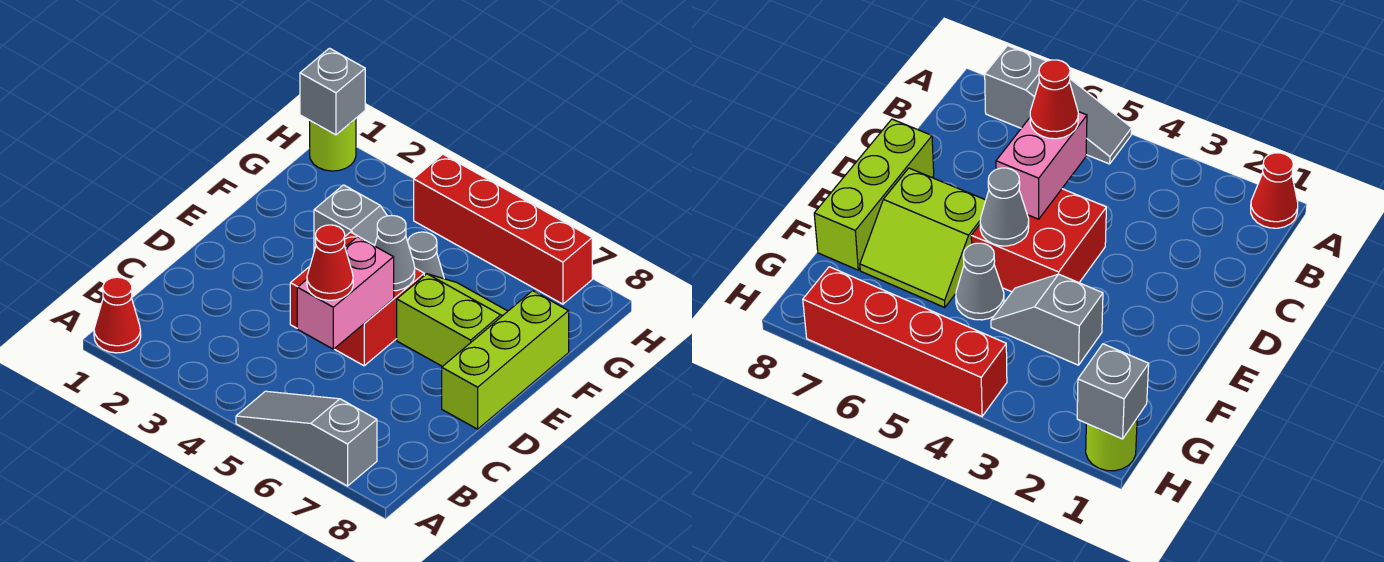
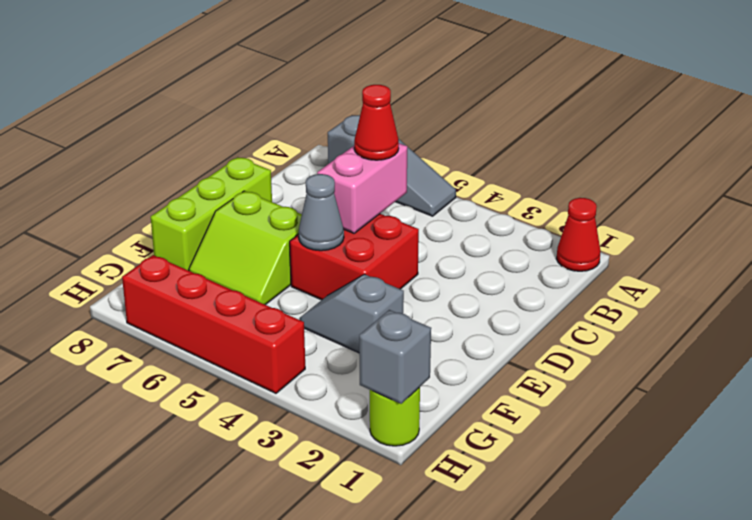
grey cone F5 level 1 -> none

